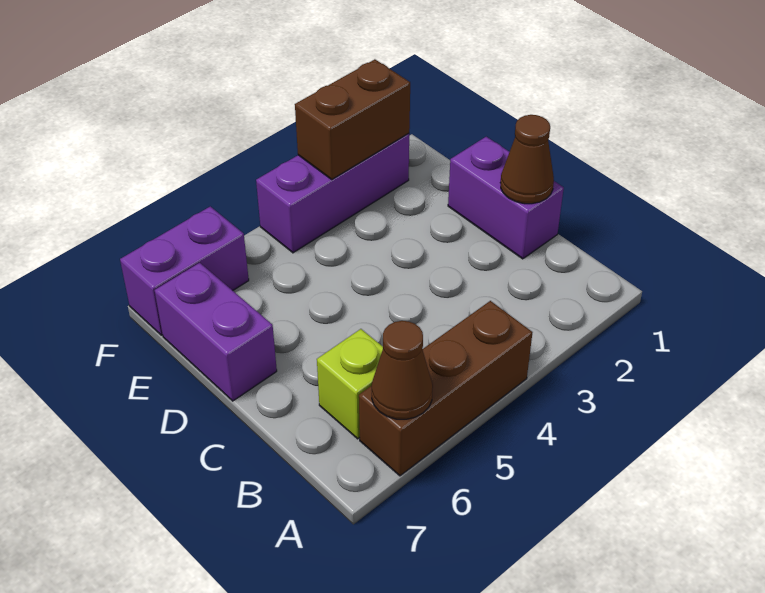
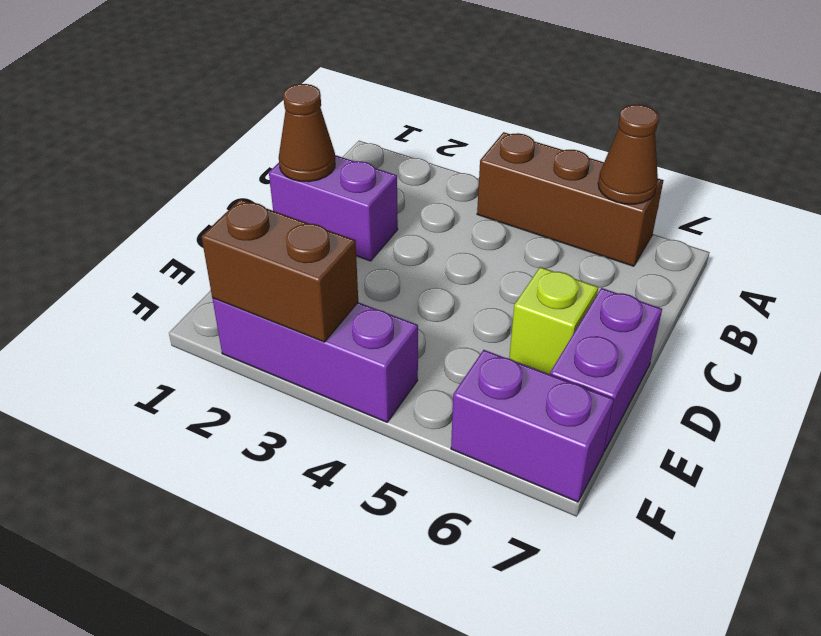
lime brick B6 level 1 -> lime brick D6 level 1
purple brick C1:D1 level 1 -> purple brick C1:C2 level 1

